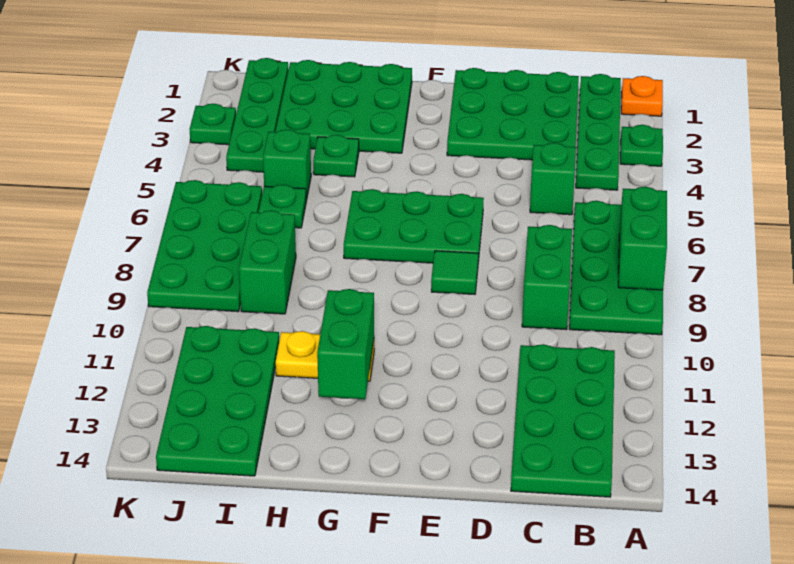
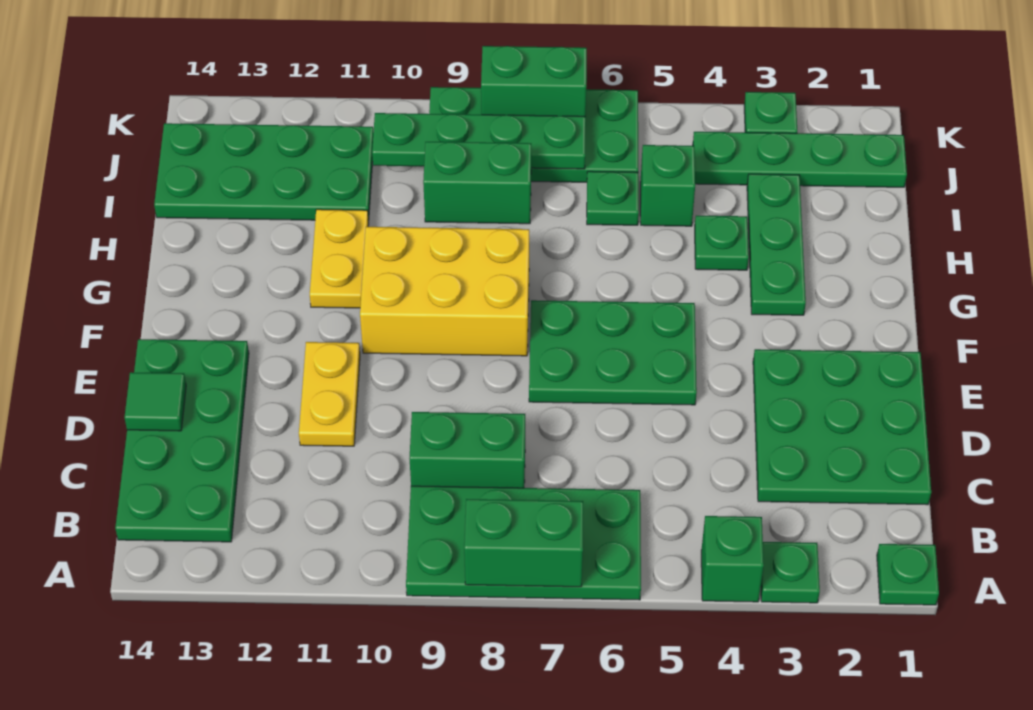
orange plate A1 level 1 -> green plate A1 level 1
green plate B1:B4 level 1 -> green plate J7:J10 level 2
green plate B11:C14 level 1 -> green plate B13:E14 level 1
green brick C5 level 1 -> green brick A4 level 1
none -> yellow plate D11:E11 level 1
green plate E6:G7 level 1 -> green plate E5:F7 level 1
green tile E8 level 1 -> green tile D14 level 2
none -> yellow brick F8:G10 level 1
green plate G1:I3 level 1 -> green plate G3:I3 level 1
green brick G11:G12 level 2 -> green brick K7:K8 level 2

